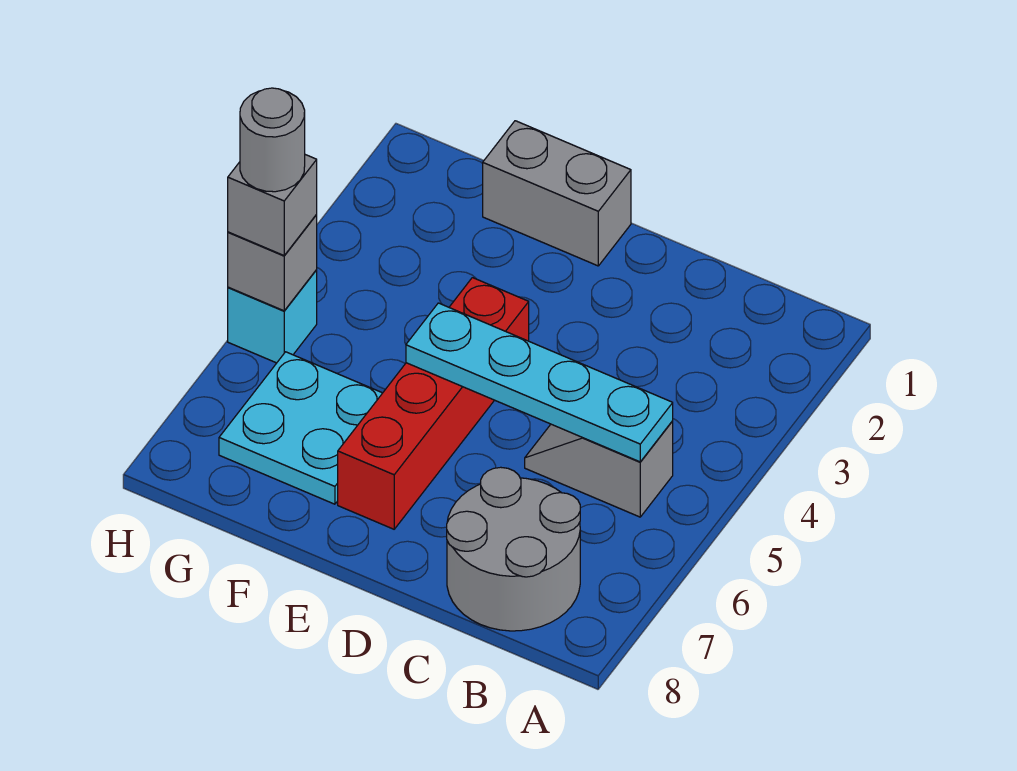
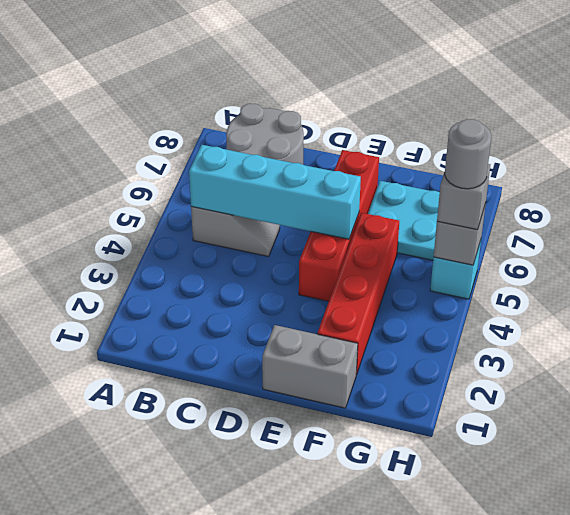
cyan plate B5:E5 level 2 -> cyan brick B5:E5 level 2
none -> red brick F2:F5 level 1

